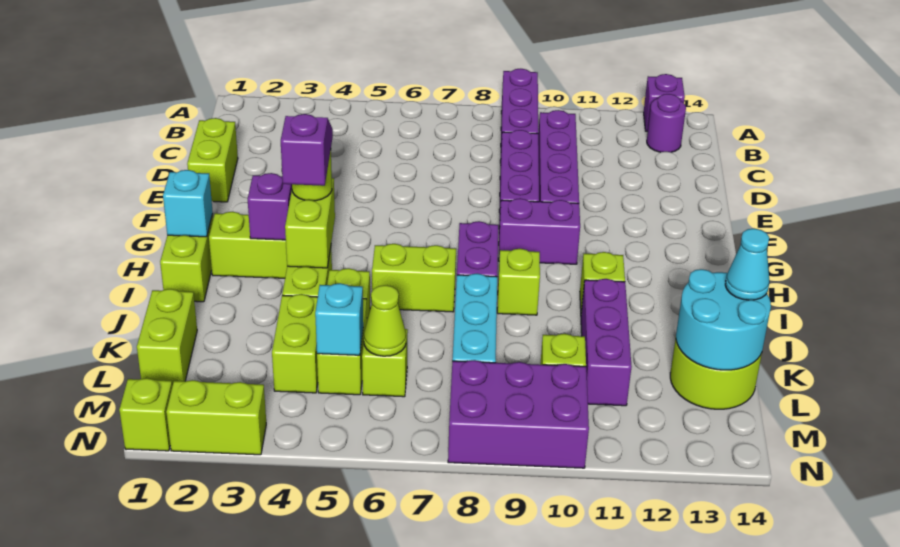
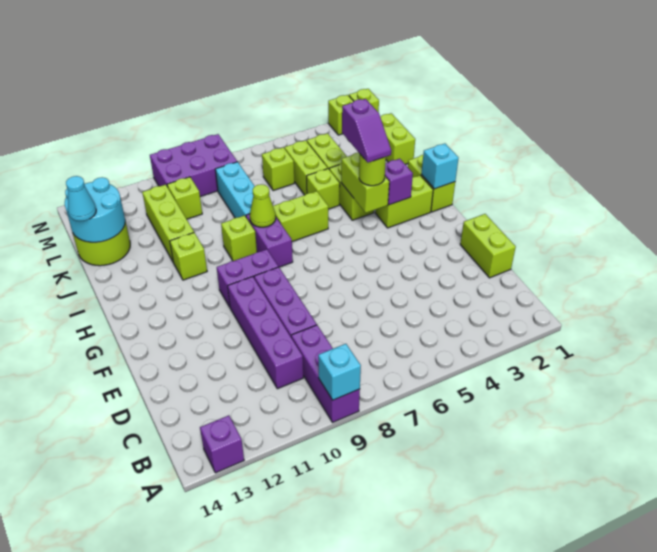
purple round brick B13 level 1 -> none
purple brick J11:L11 level 1 -> lime brick J11:L11 level 1
cyan brick L5 level 2 -> cyan brick A9 level 2
lime cone L6 level 2 -> lime cone I8 level 2
lime brick N2:N3 level 1 -> lime brick N2 level 1

